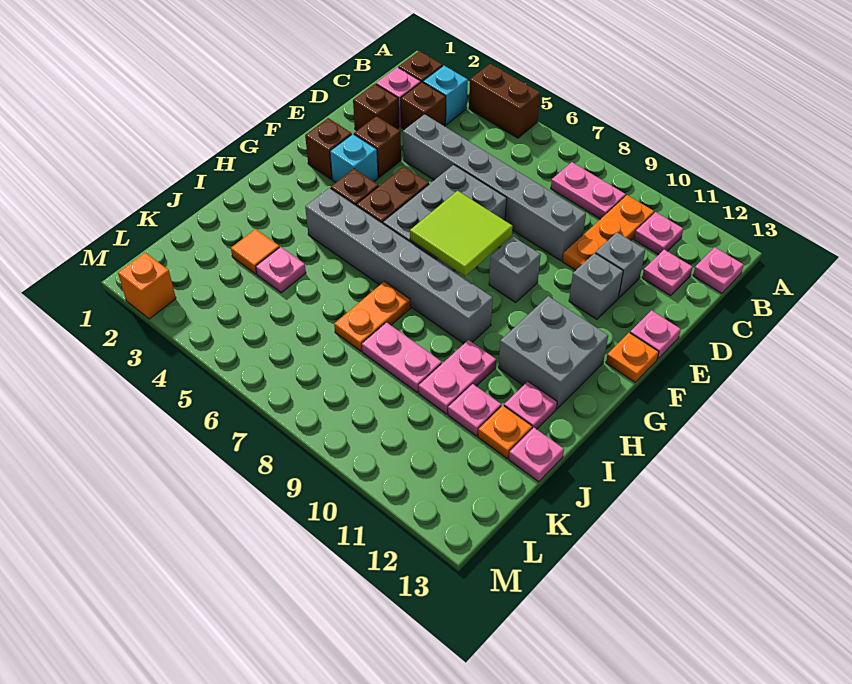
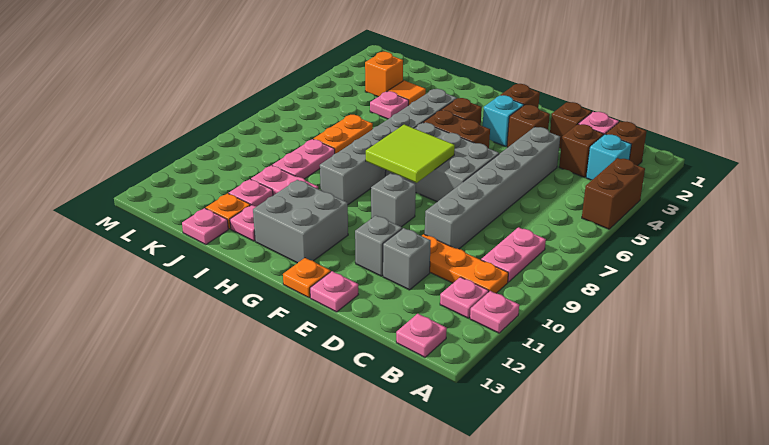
pink plate C12 level 1 -> pink plate A11 level 1
orange plate I7:J7 level 1 -> orange plate J6:J7 level 1
orange brick M2 level 1 -> orange brick K3 level 1

